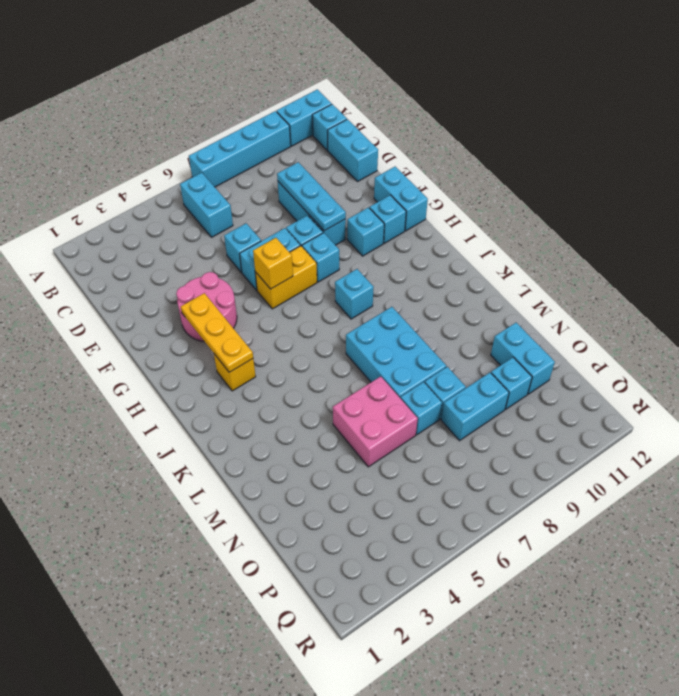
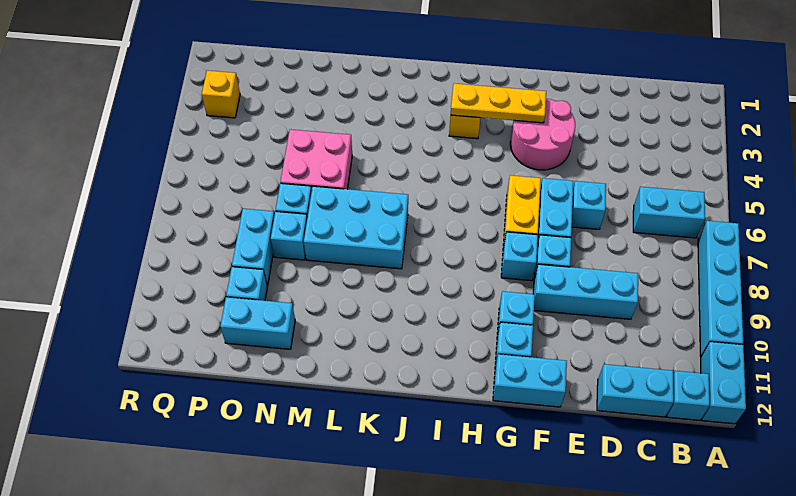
cyan plate D9:F9 level 2 -> none
yellow brick G6 level 2 -> yellow brick Q3 level 1
cyan brick I8 level 1 -> none

